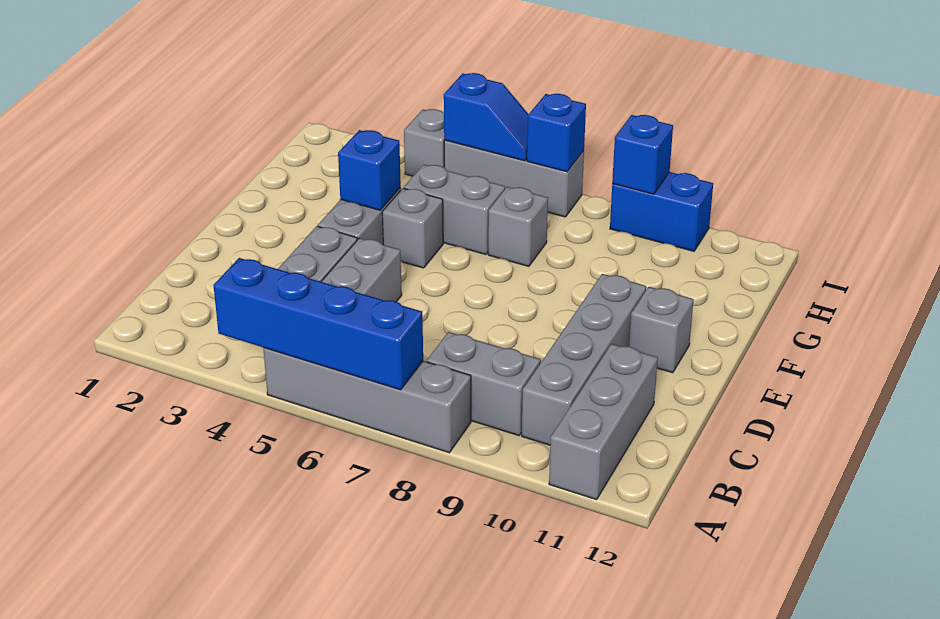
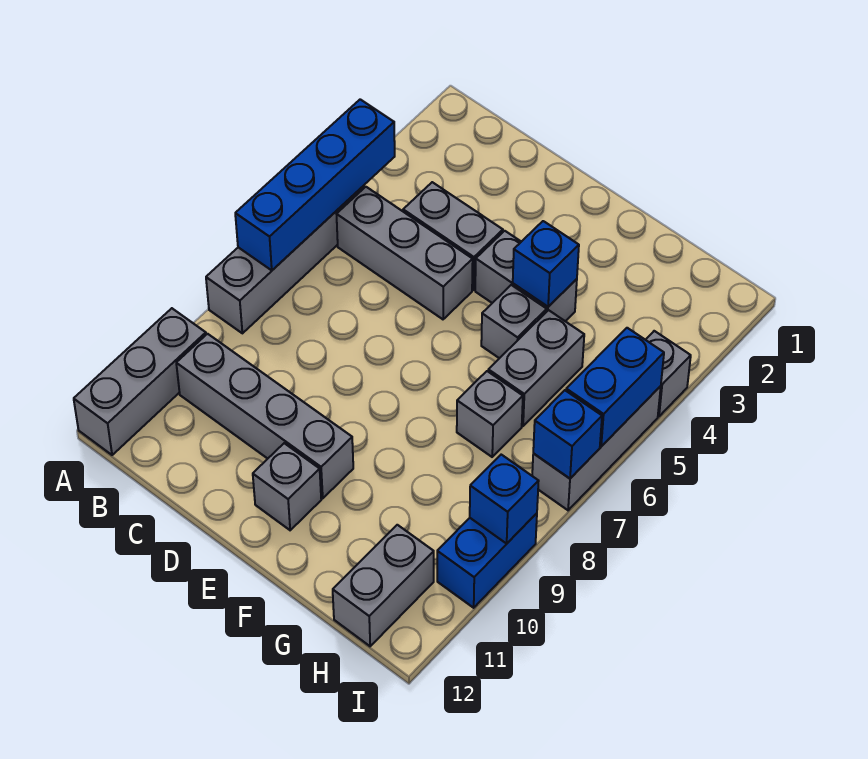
grey brick A11:C11 level 1 -> grey brick A10:A12 level 1
grey brick B8:B9 level 1 -> grey brick H11:H12 level 1
blue slope I5:I6 level 2 top 5 -> blue brick I5:I6 level 2

